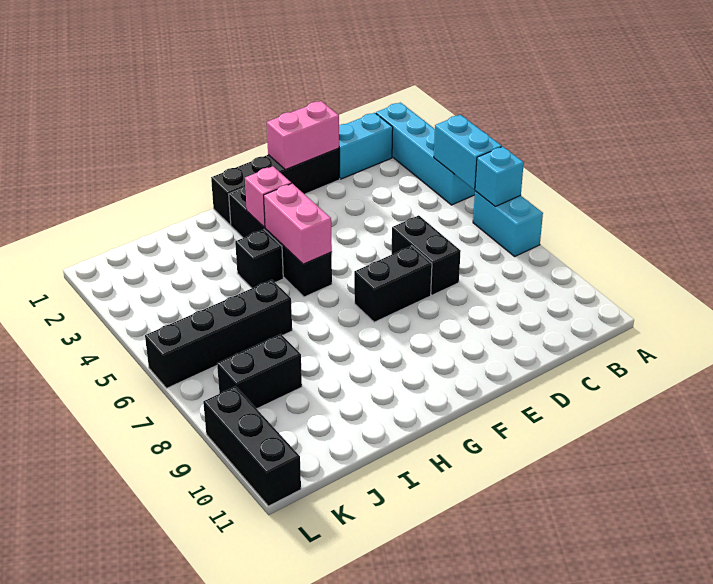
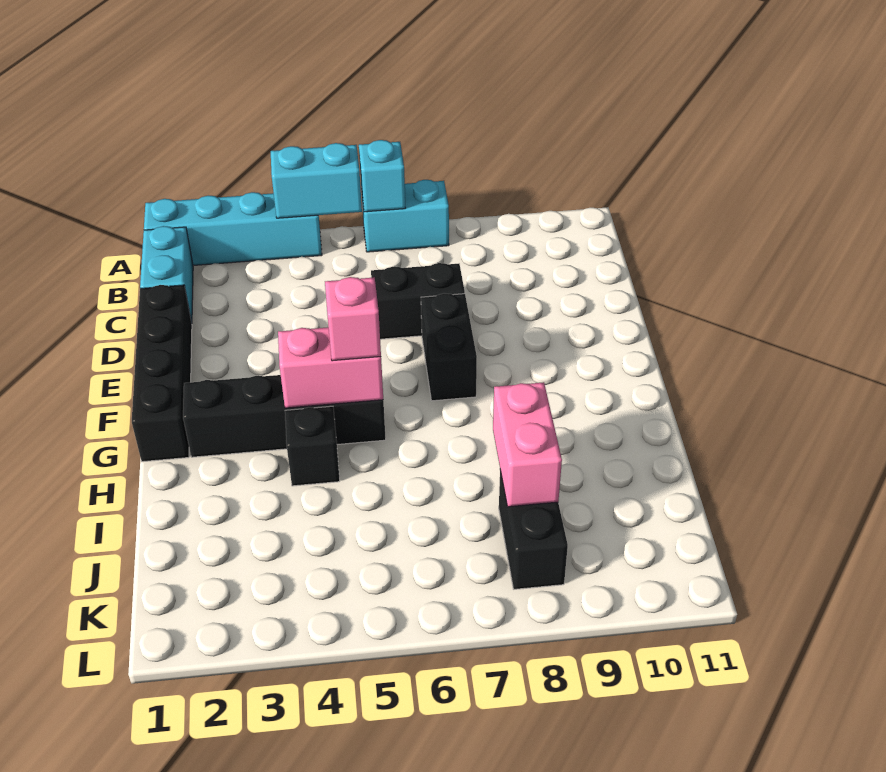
pink brick D1:E1 level 2 -> pink brick I8:J8 level 2
pink brick G3 level 2 -> pink brick G5 level 3
black brick I6:L6 level 1 -> none
black brick L9:L11 level 1 -> none

